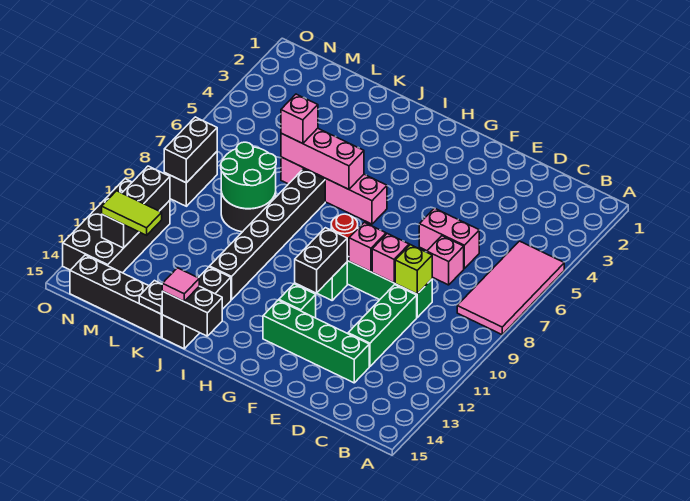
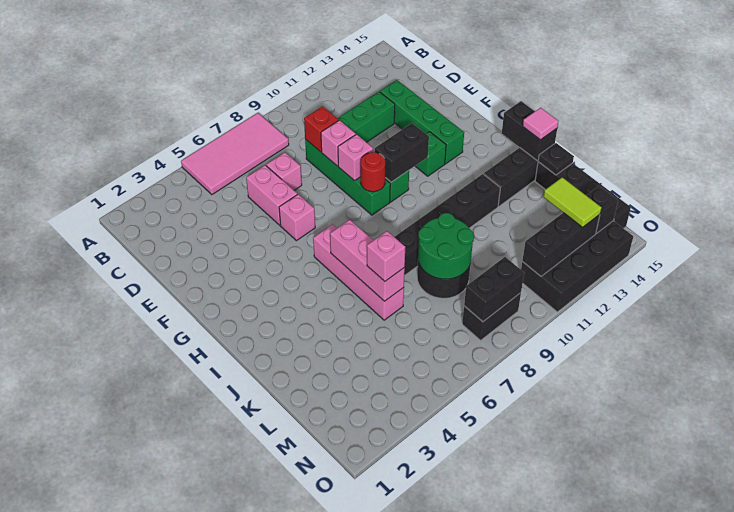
lime brick D9 level 2 -> red brick D9 level 2
none -> pink brick F6 level 1
none -> black brick N14 level 2

